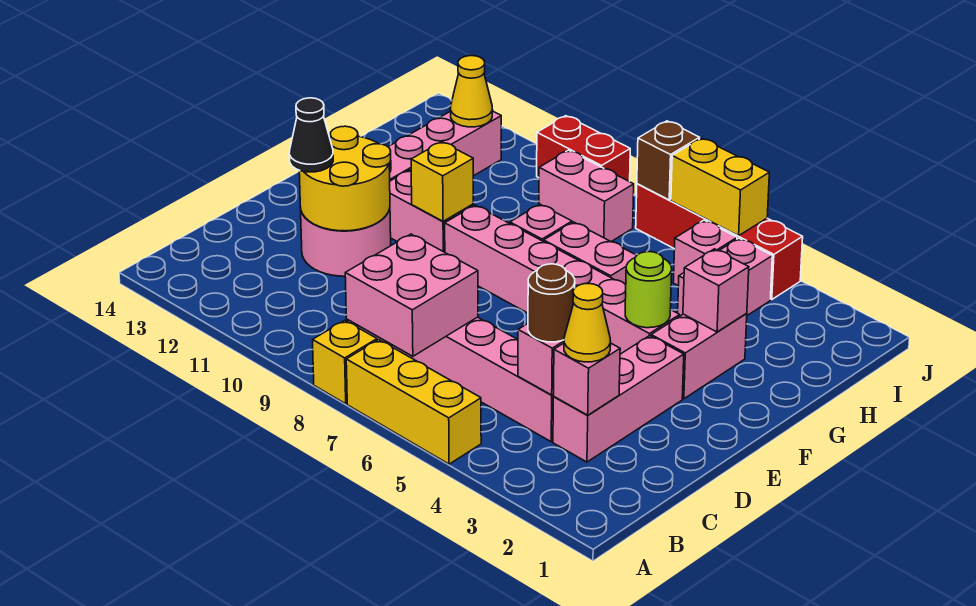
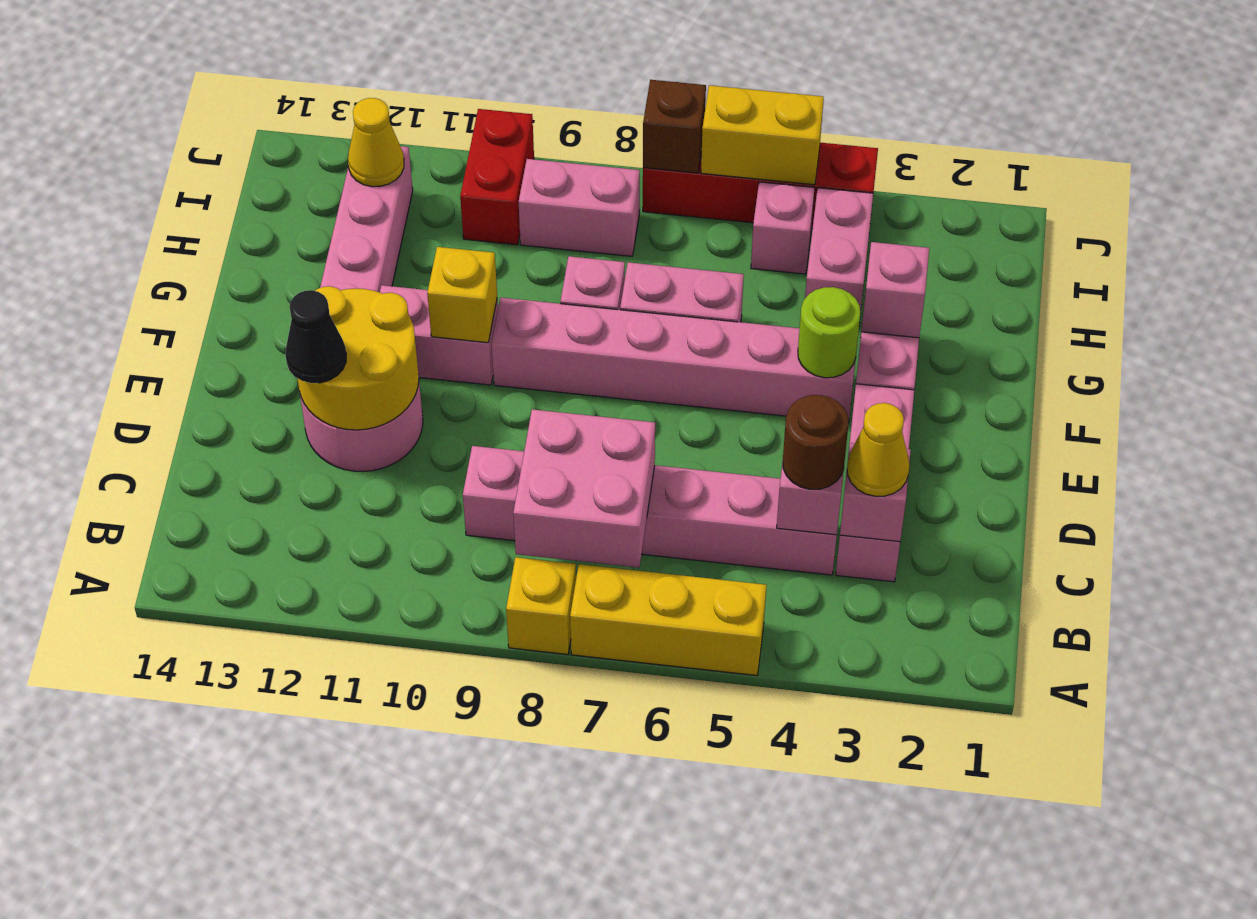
red brick J9:J10 level 1 -> red brick I10:J10 level 1

